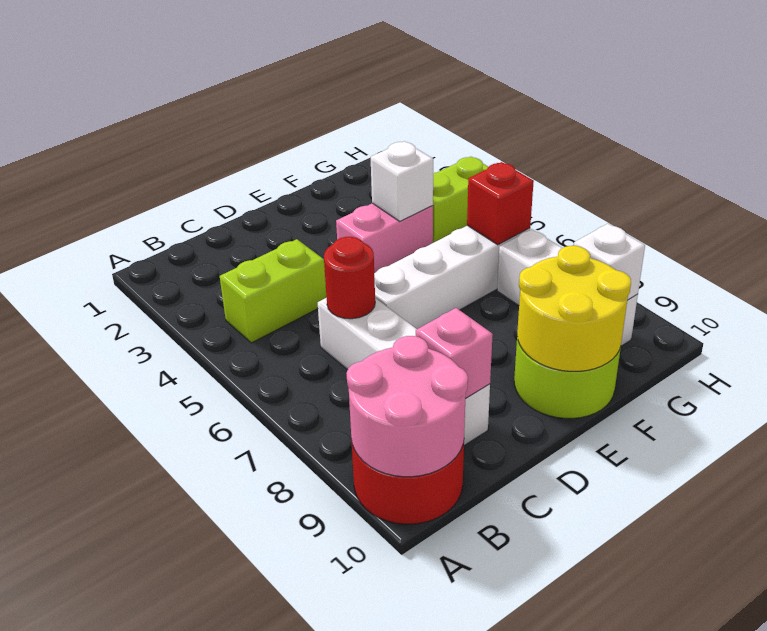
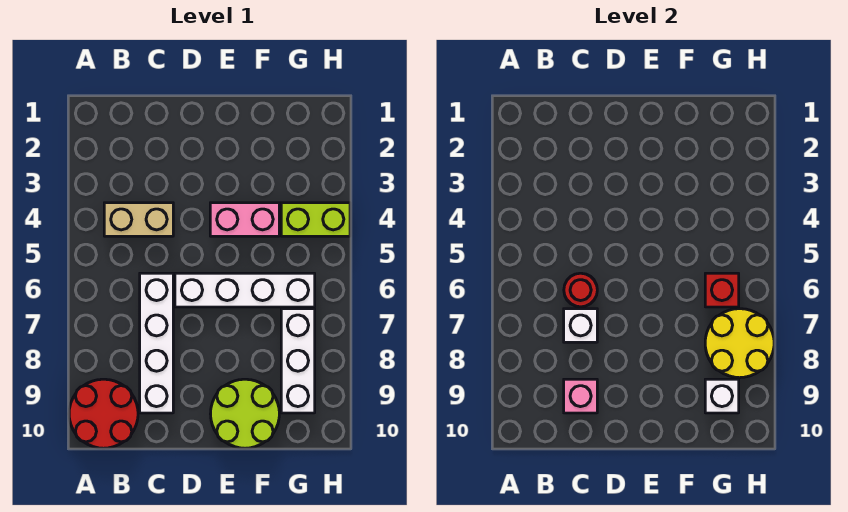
pink round brick A9:B10 level 2 -> none
lime brick B4:C4 level 1 -> tan brick B4:C4 level 1
yellow round brick E9:F10 level 2 -> yellow round brick G7:H8 level 2
white brick F4 level 2 -> white brick C7 level 2

